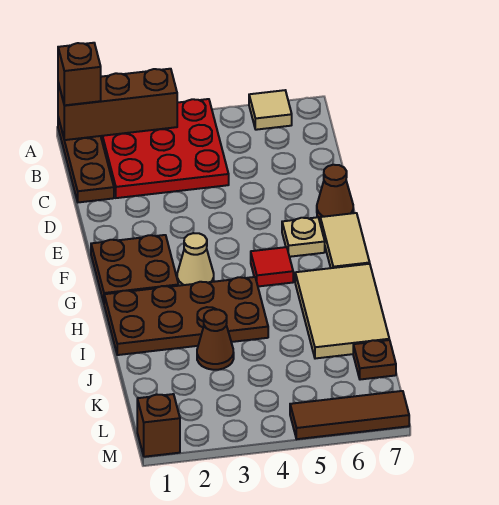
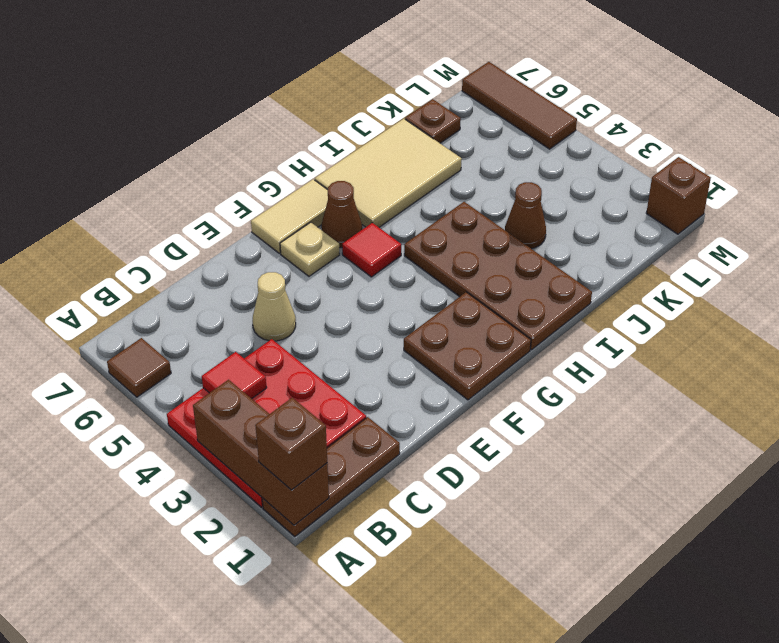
tan tile A6 level 1 -> brown tile A6 level 1
none -> red tile B4 level 2
brown cone E7 level 1 -> brown cone G6 level 1
tan cone G3 level 1 -> tan cone D5 level 1

